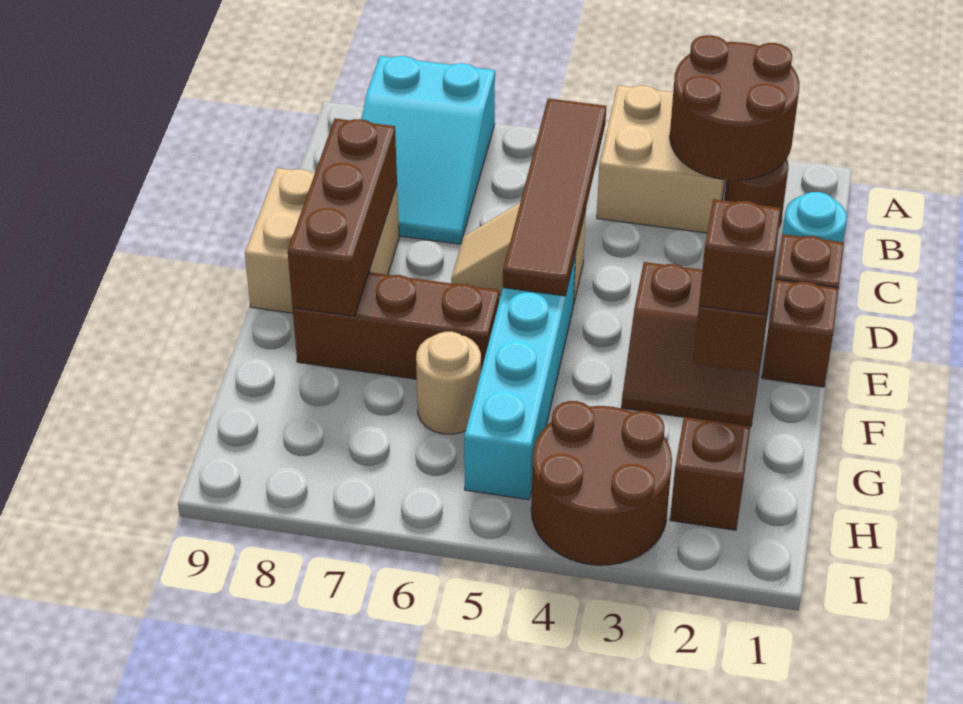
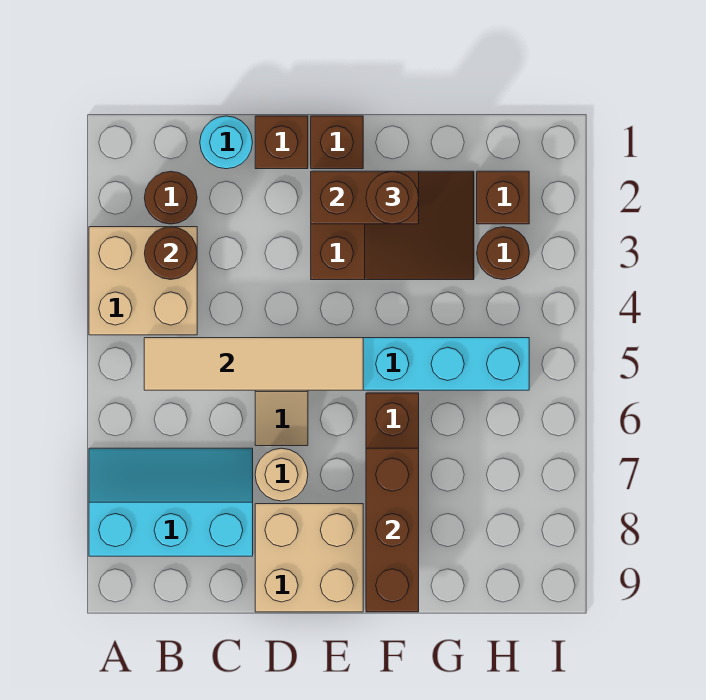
brown round brick A2:B3 level 2 -> brown round brick B3 level 2
cyan slope A7:C8 level 1 top A -> cyan slope A7:C8 level 1 top 8
brown tile B5:E5 level 2 -> tan tile B5:E5 level 2
brown brick D8:F8 level 2 -> brown brick F7:F9 level 2
brown slope E2:F3 level 1 top E -> brown slope E2:G3 level 1 top E
brown brick F2 level 3 -> brown round brick F2 level 3
tan round brick G6 level 1 -> tan round brick D7 level 1
brown round brick H3:I4 level 1 -> brown round brick H3 level 1

